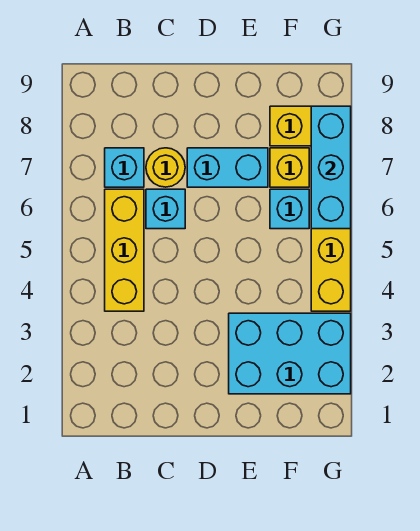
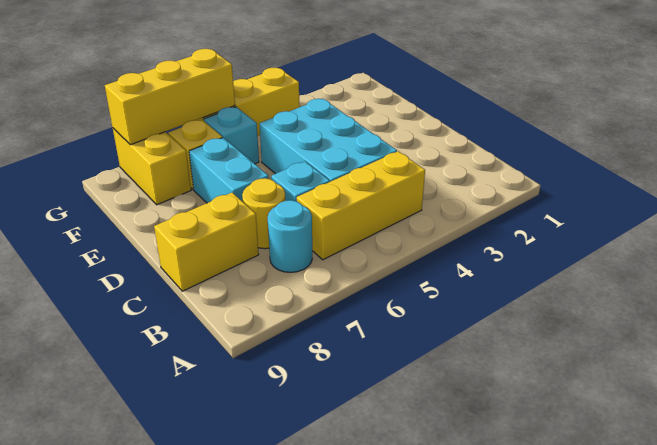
cyan brick B7 level 1 -> cyan round brick B7 level 1
none -> yellow brick C8:C9 level 1
cyan brick E2:G3 level 1 -> cyan brick C4:E5 level 1
cyan brick G6:G8 level 2 -> yellow brick G6:G8 level 2

